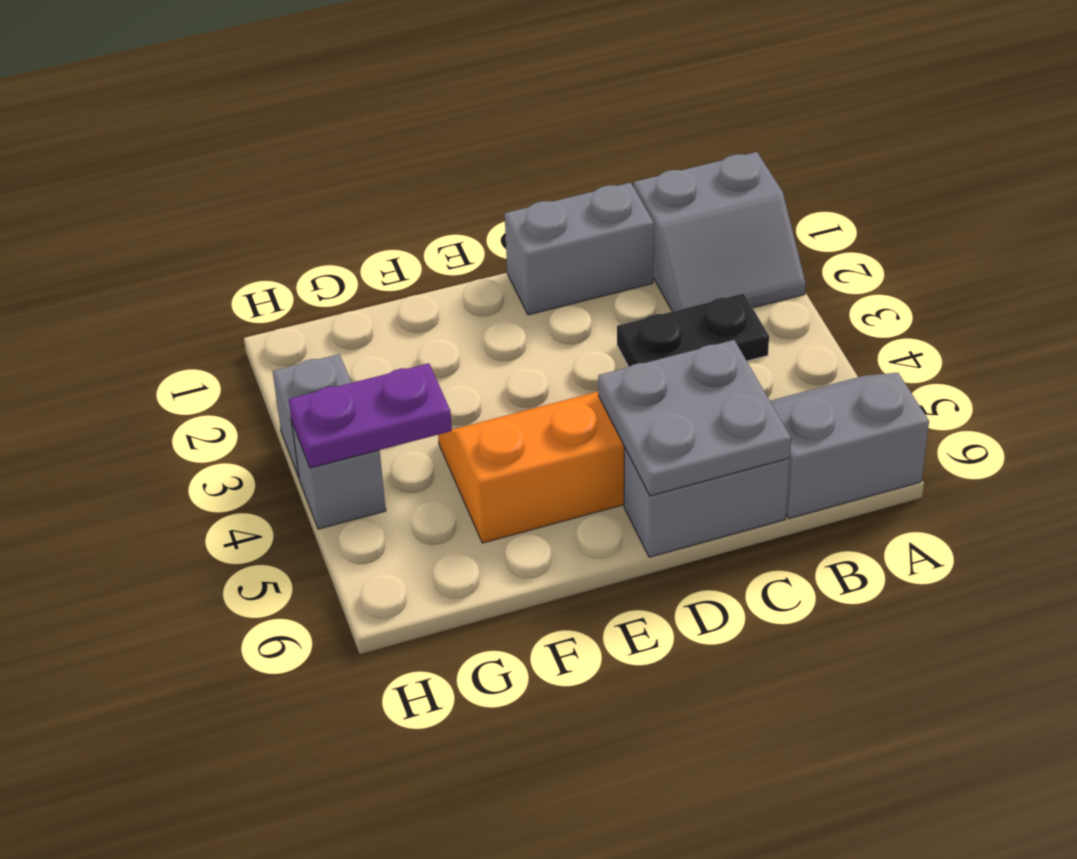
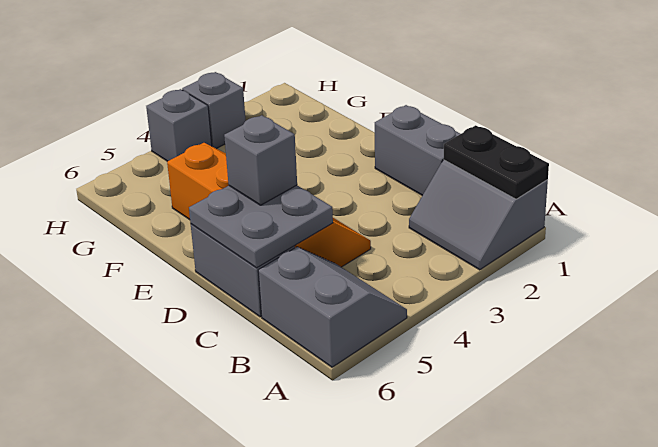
black plate B3:C3 level 1 -> black plate A1:B1 level 2
none -> grey brick D5 level 3
purple plate G4:H4 level 2 -> none

